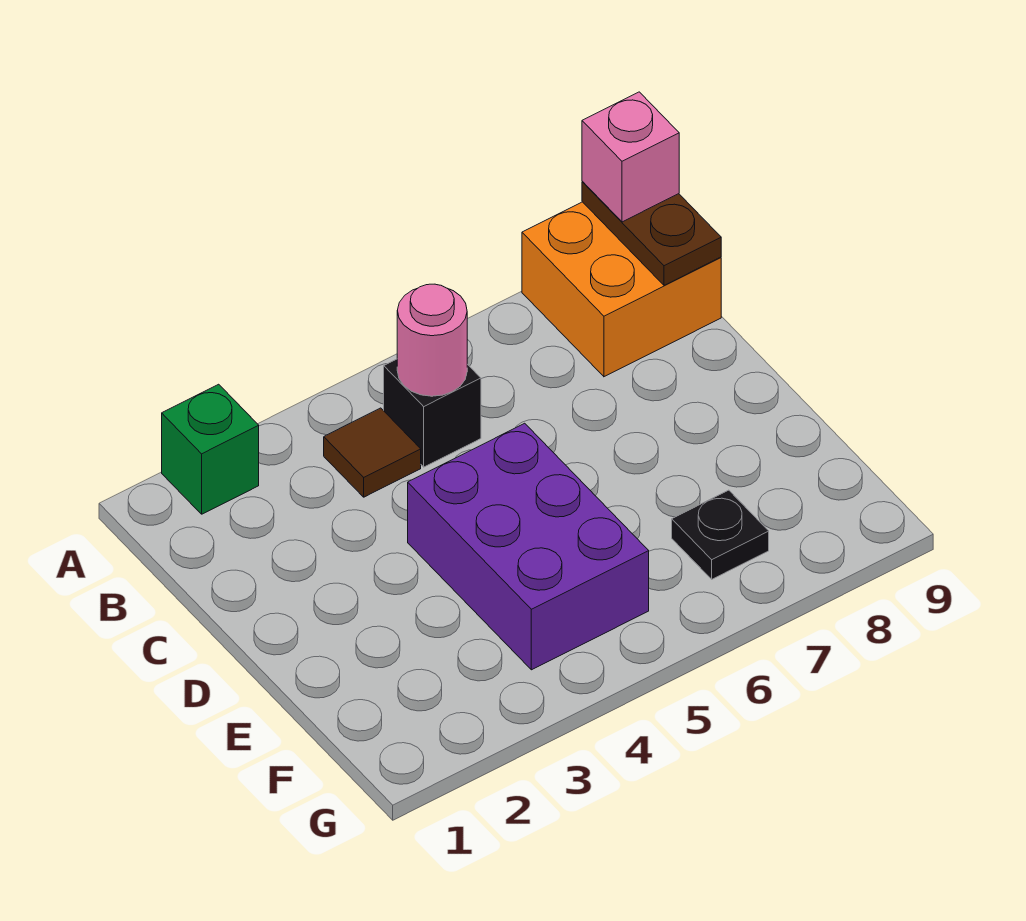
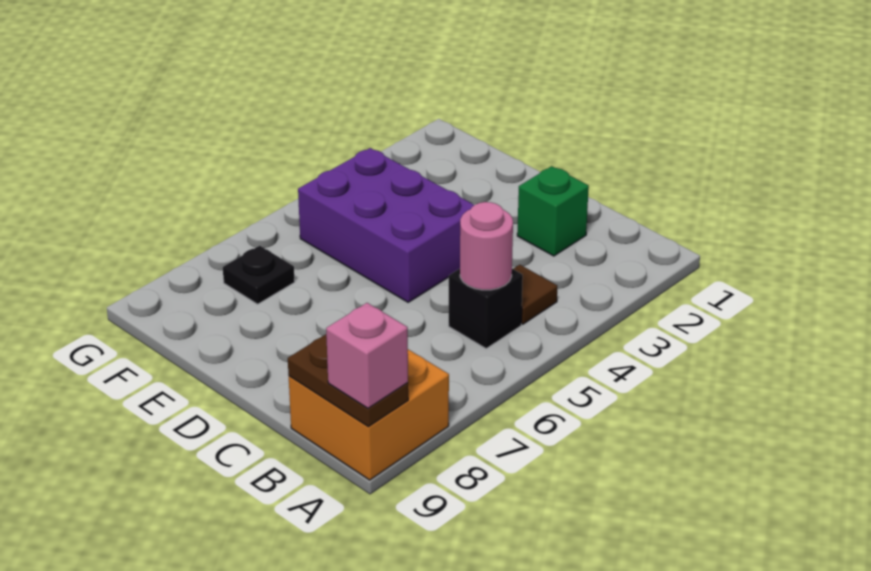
green brick A2 level 1 -> green brick C2 level 1

